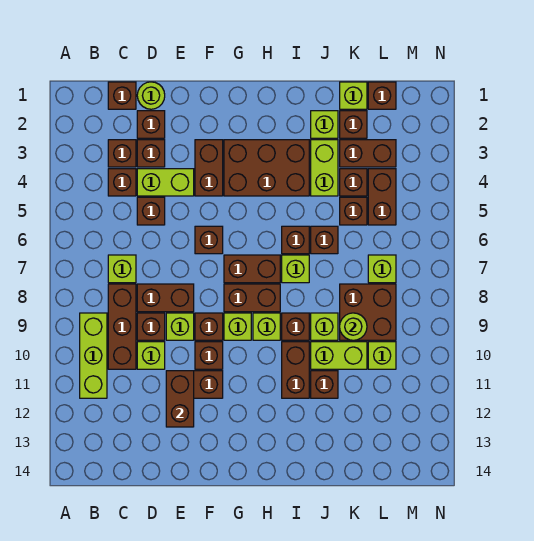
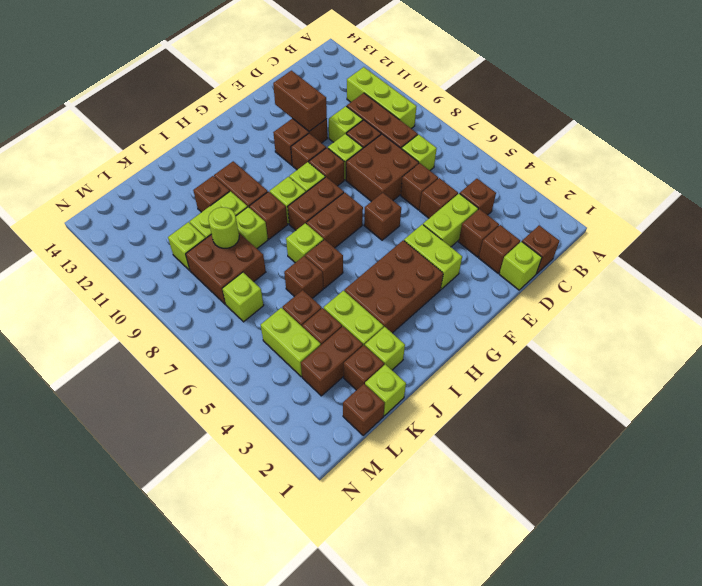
brown brick C3 level 1 -> brown brick D6 level 1
lime round brick D1 level 1 -> lime brick D1 level 1
brown brick D8:E8 level 1 -> brown brick D7:E8 level 1
brown brick F3:F4 level 1 -> lime brick F3:F4 level 1
brown brick L4:L5 level 1 -> lime brick L4:L5 level 1

